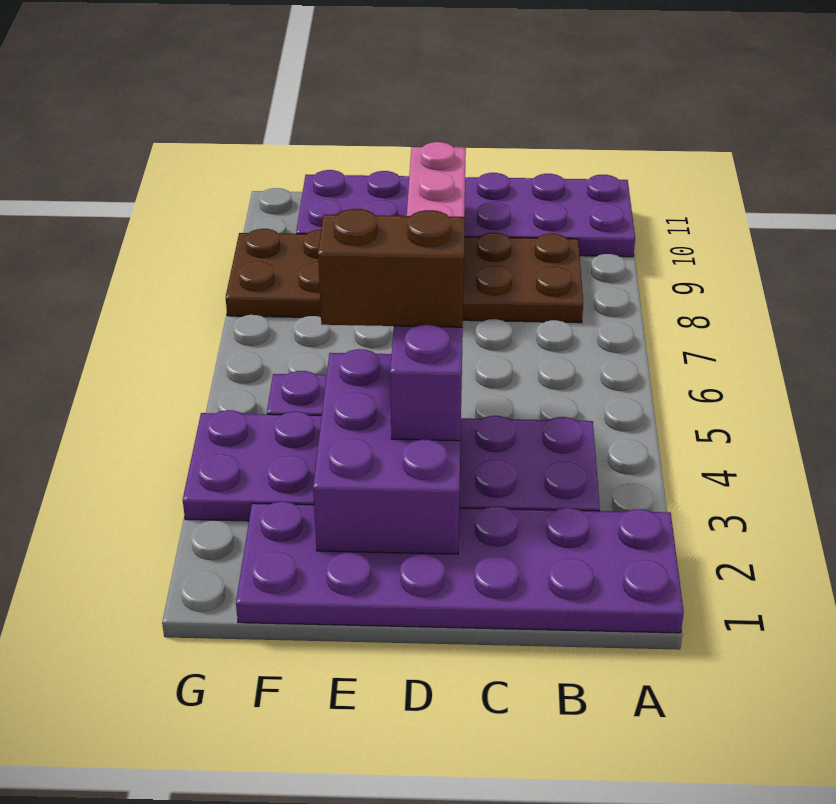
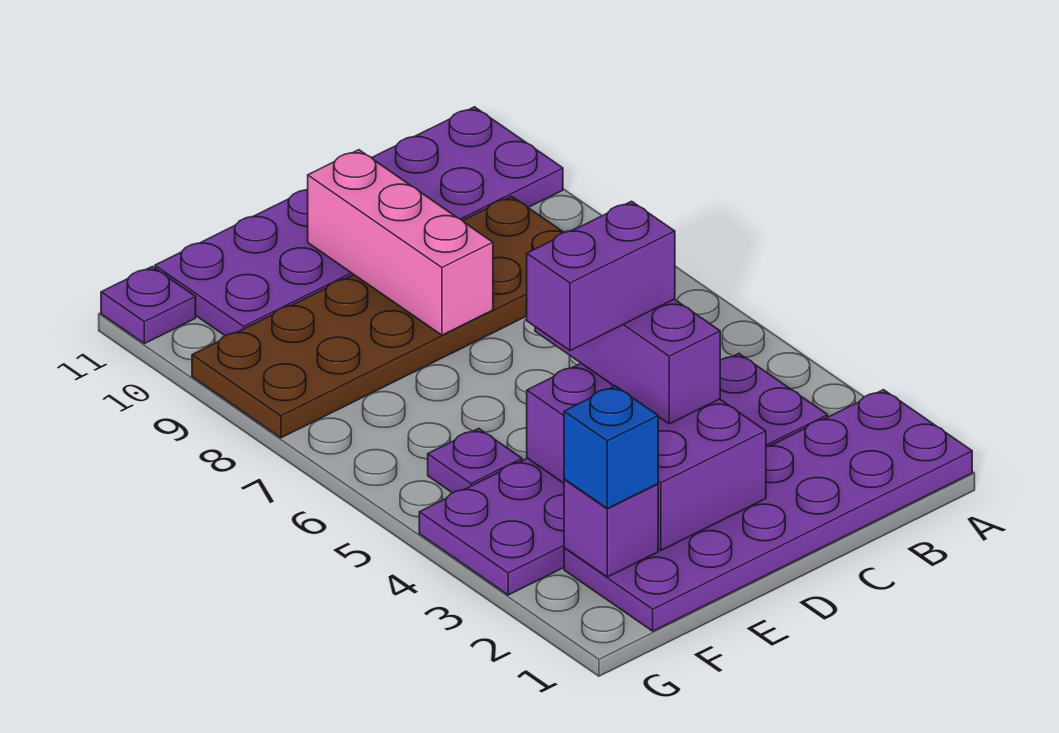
brown brick D4:E4 level 4 -> purple brick D4:E4 level 4
none -> purple brick F2 level 2
none -> blue brick F2 level 3
none -> purple plate G11 level 1

